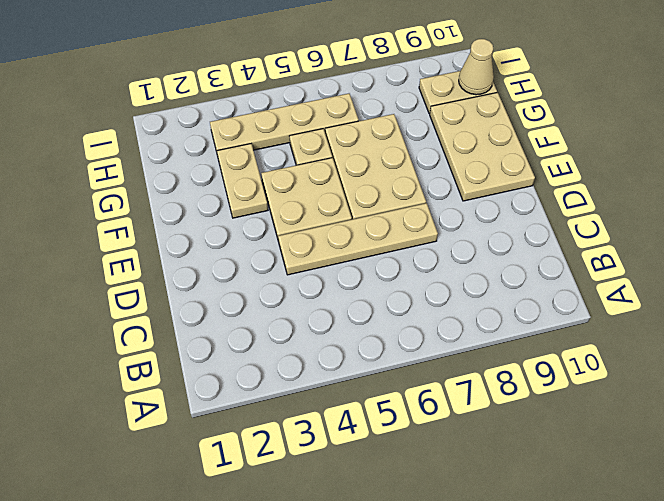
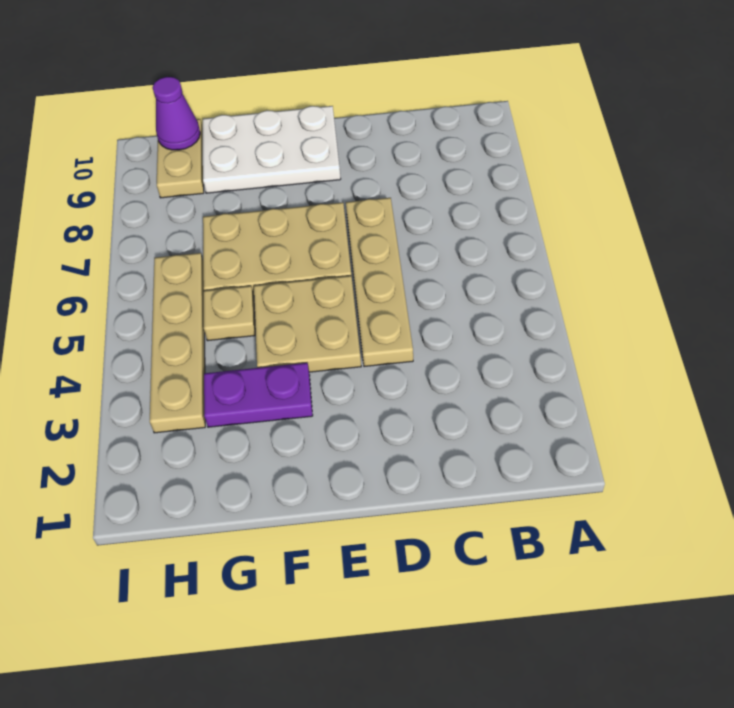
tan plate E9:G10 level 1 -> white plate E9:G10 level 1
tan plate F3:G3 level 1 -> purple plate F3:G3 level 1
tan cone H10 level 2 -> purple cone H10 level 2

